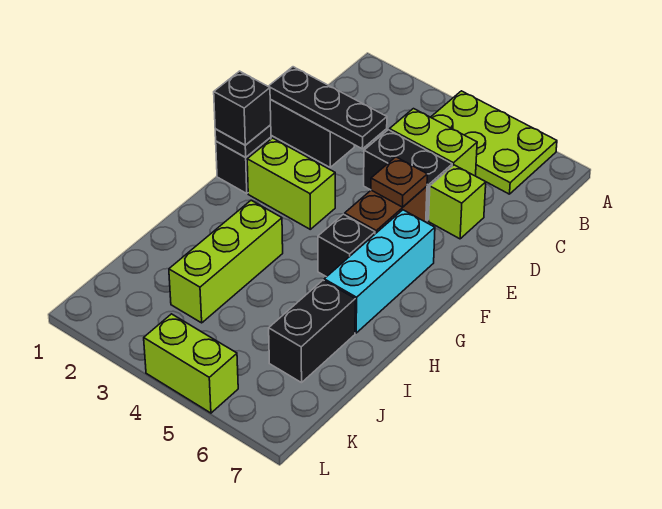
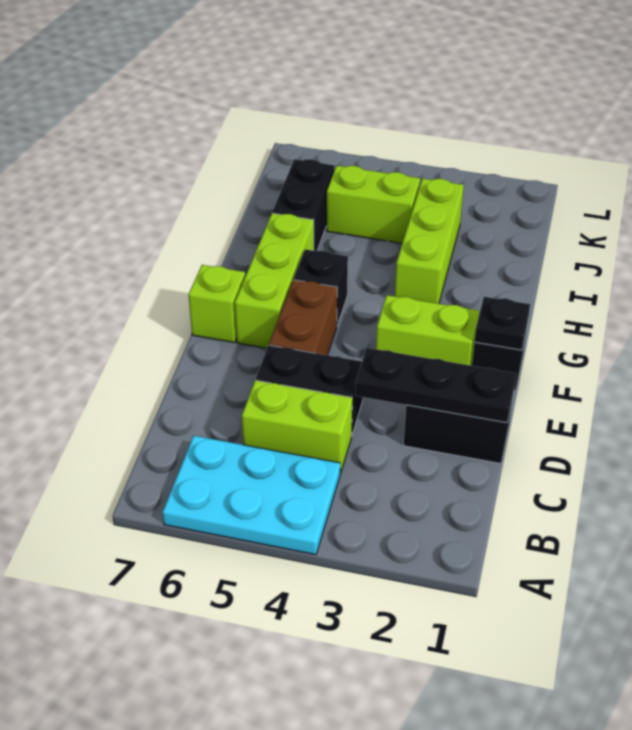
lime plate A4:B6 level 1 -> cyan plate A4:B6 level 1
lime brick D6 level 1 -> lime brick F7 level 1
brown plate E5 level 2 -> none
black brick F1 level 3 -> none
cyan brick F6:H6 level 1 -> lime brick F6:H6 level 1
lime brick L4:L5 level 1 -> lime brick J4:J5 level 1

